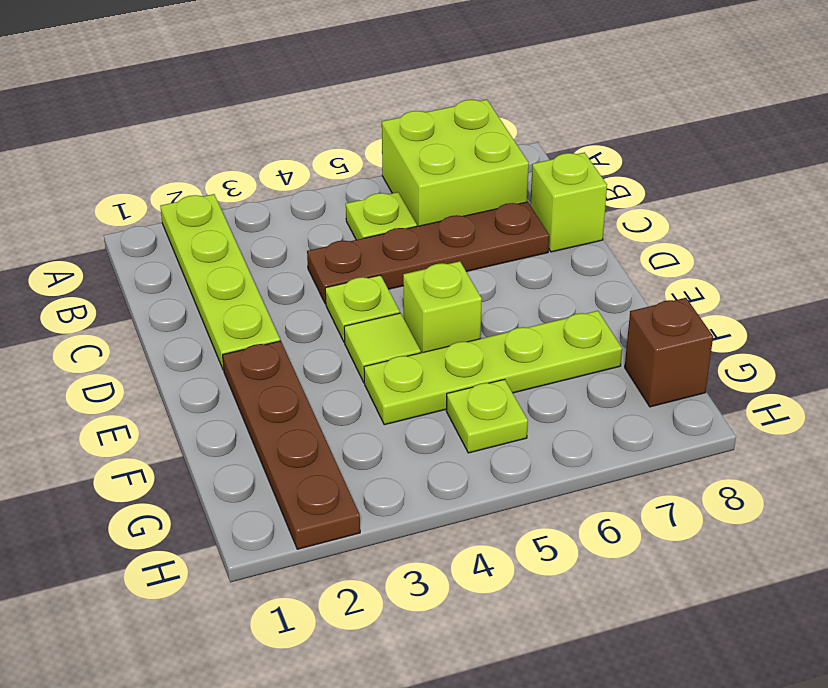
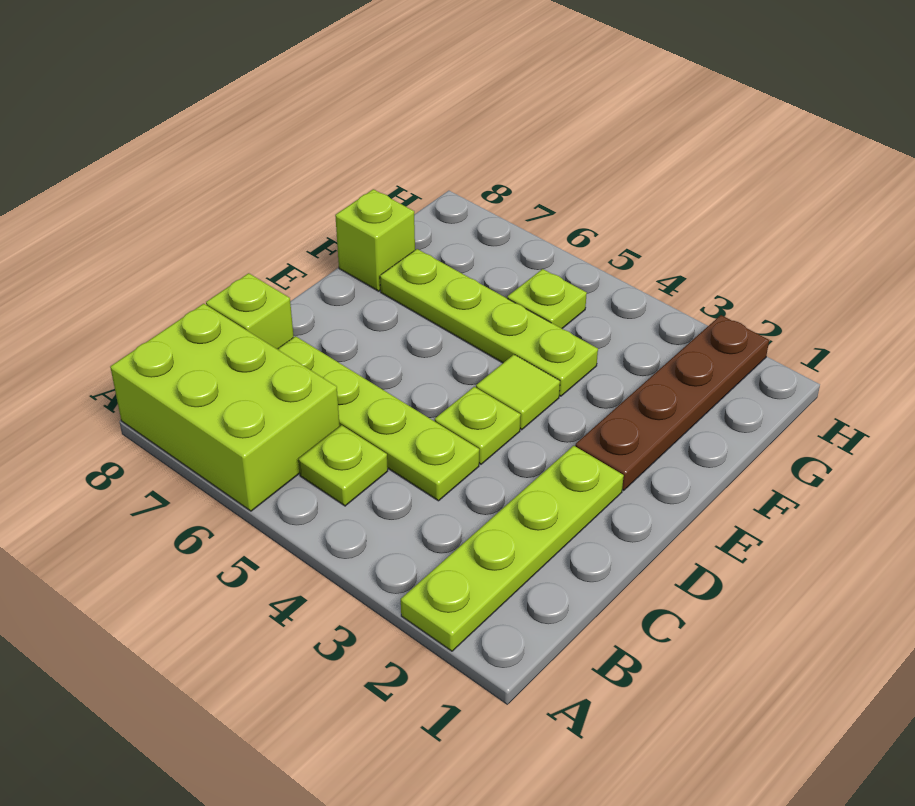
lime brick A6:B7 level 1 -> lime brick A6:B8 level 1
brown plate C4:C7 level 1 -> lime plate C4:C7 level 1
lime brick E5 level 1 -> lime brick F8 level 1
brown brick G8 level 1 -> none

